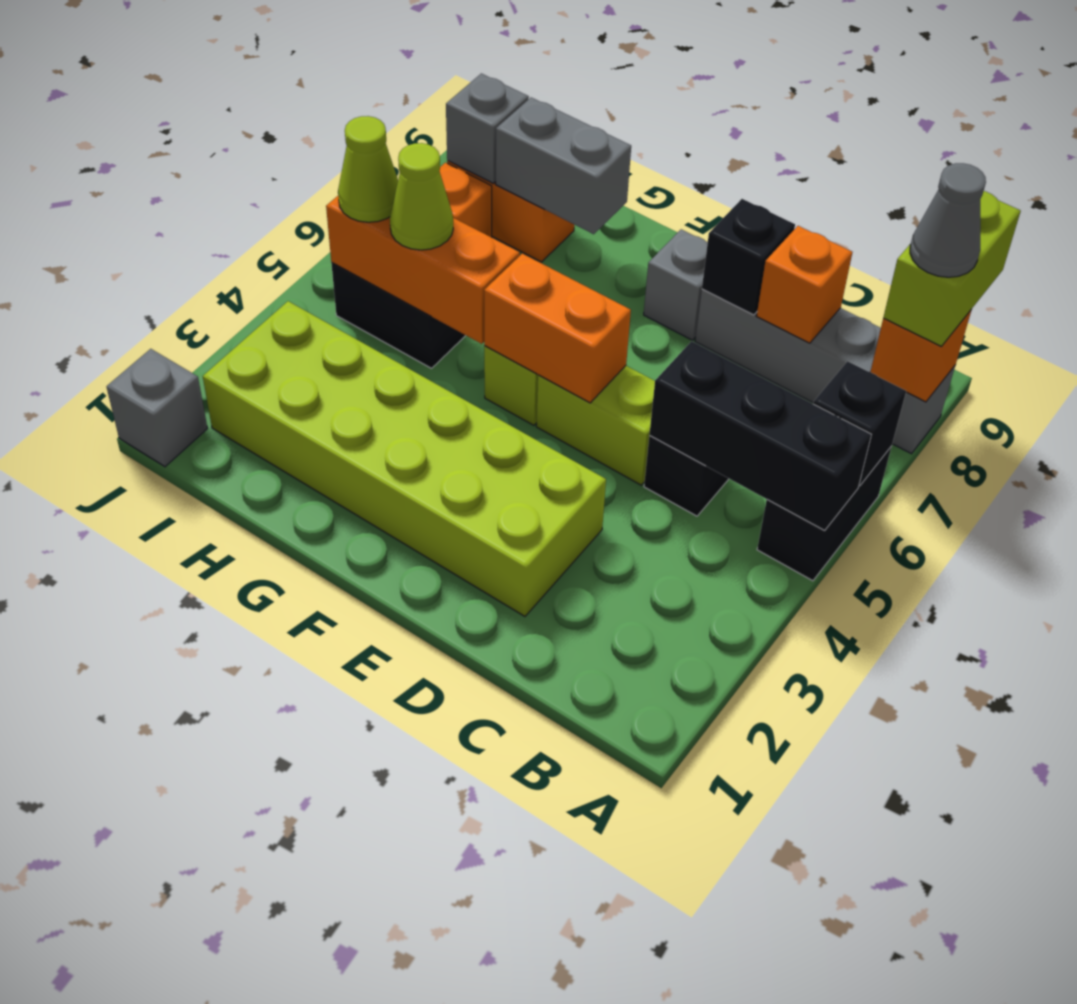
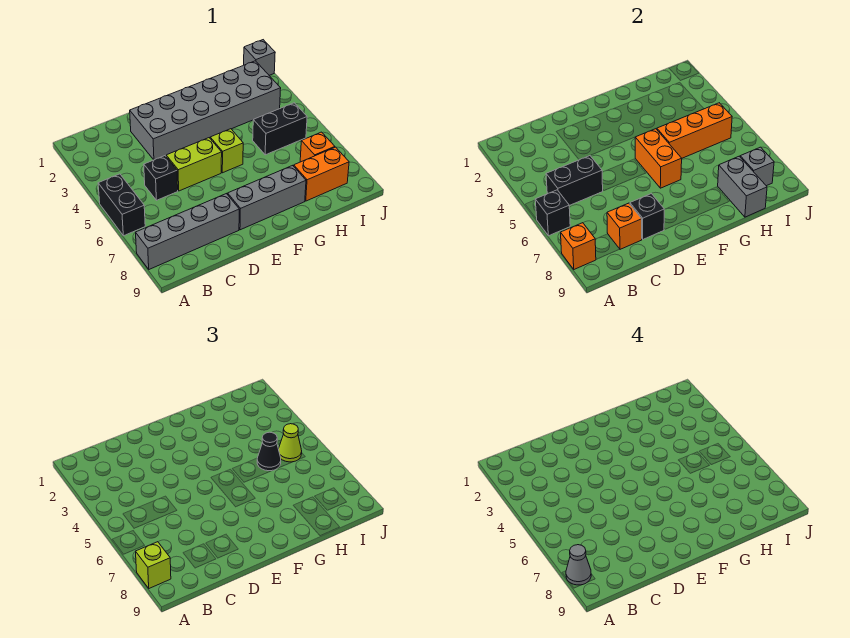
black brick A5:C5 level 2 -> black brick B5:C5 level 2
lime brick A8:A9 level 3 -> lime brick A8 level 3
lime brick D2:I3 level 1 -> grey brick D2:I3 level 1
orange brick E5:F5 level 2 -> orange brick F5:F6 level 2
grey brick E8 level 1 -> grey brick E8:G8 level 1
grey brick G8:H8 level 2 -> grey brick H8:H9 level 2
lime cone H5 level 3 -> black cone H5 level 3

